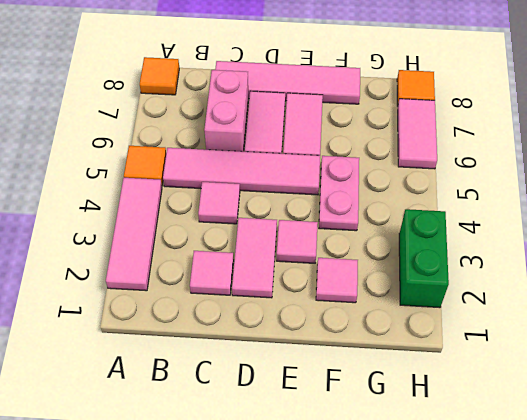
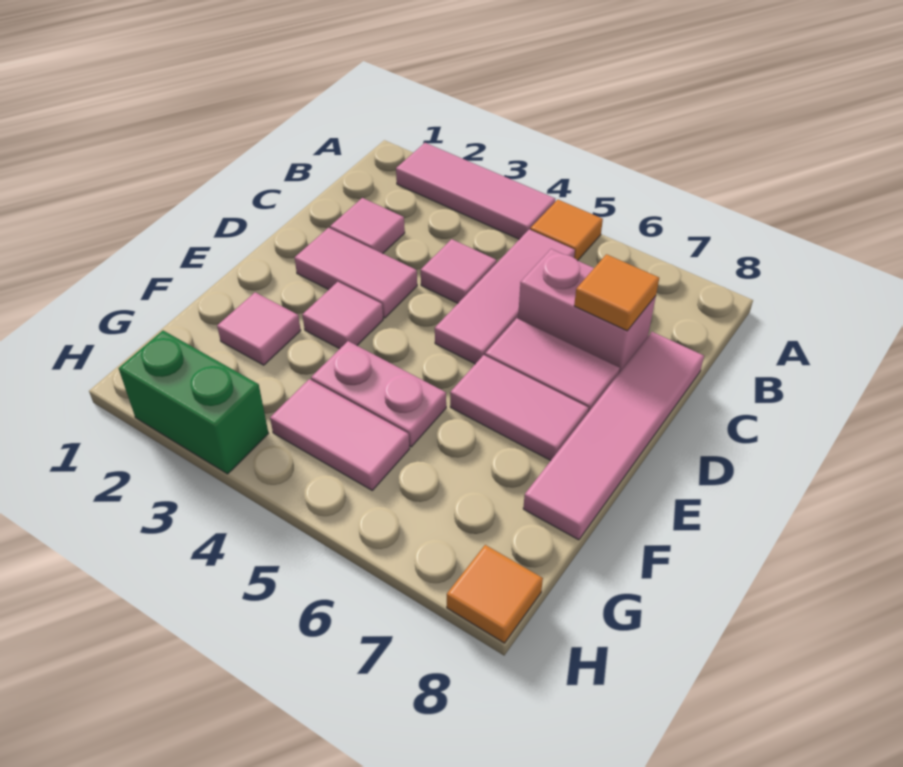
orange tile A8 level 1 -> orange tile C7 level 2
pink tile B5:E5 level 1 -> pink tile B5:D5 level 1
pink tile H6:H7 level 1 -> pink tile G4:G5 level 1

